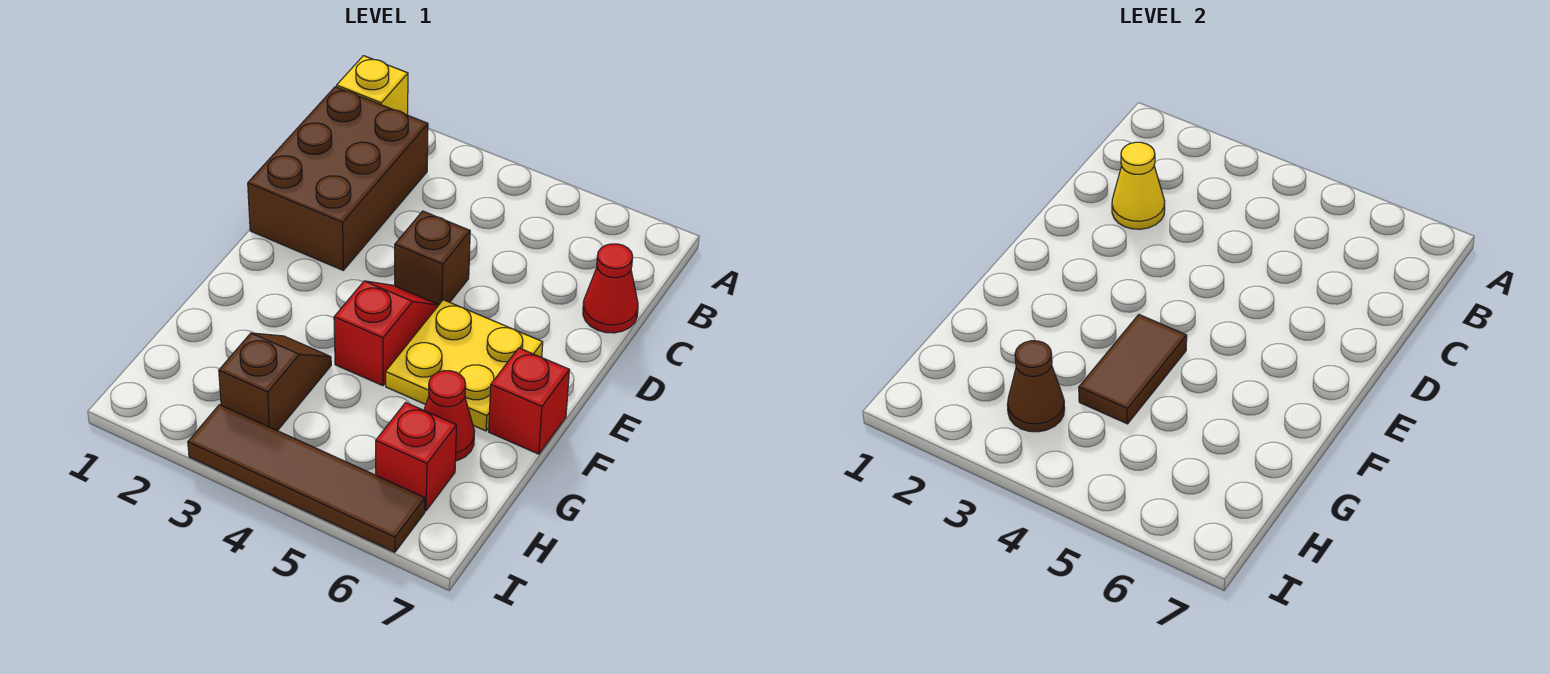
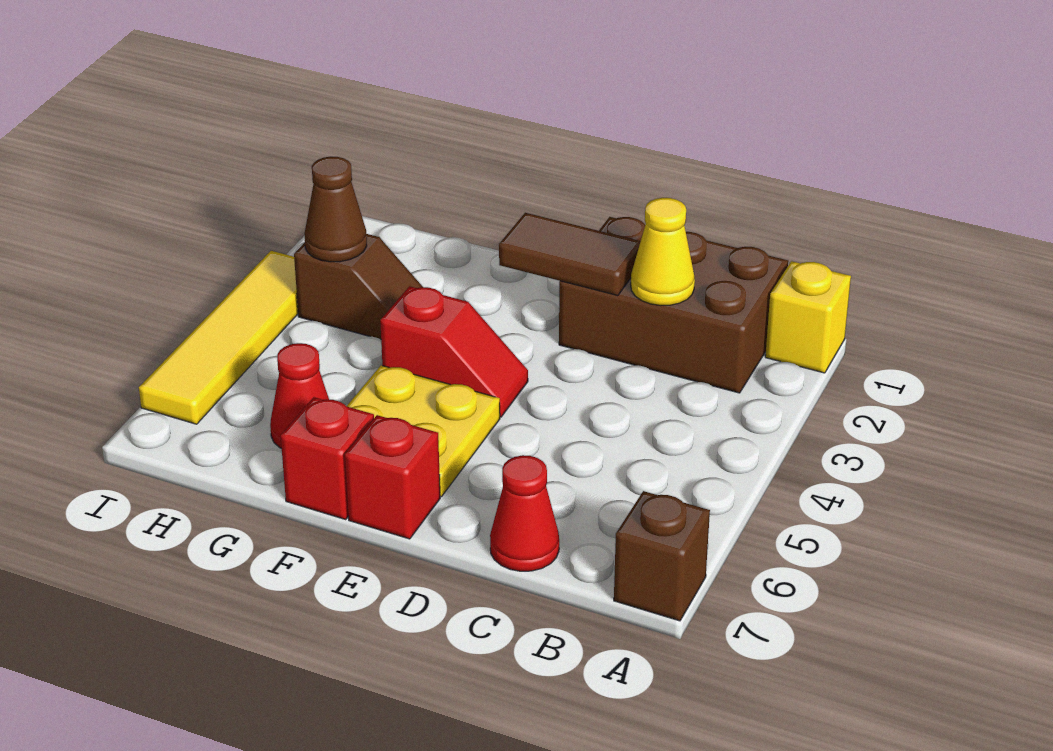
brown brick D4 level 1 -> brown brick A7 level 1
brown tile F4:G4 level 2 -> brown tile D2:E2 level 2
red brick H6 level 1 -> red brick E7 level 1
brown tile I3:I6 level 1 -> yellow tile I3:I6 level 1

